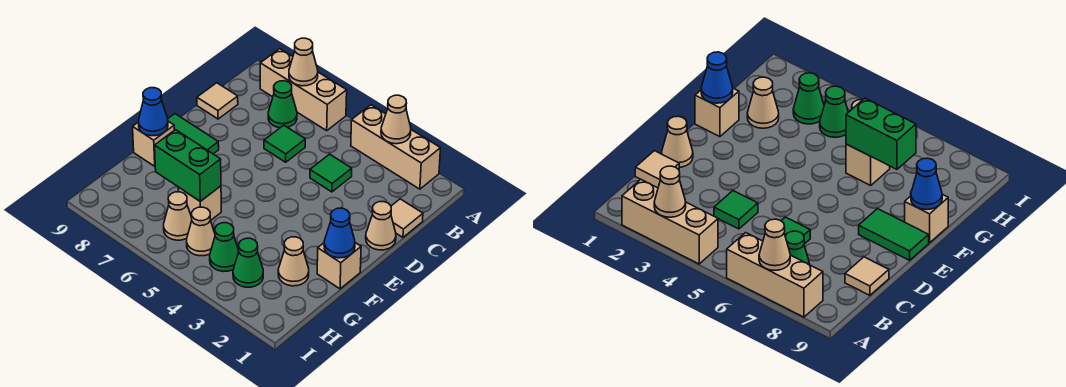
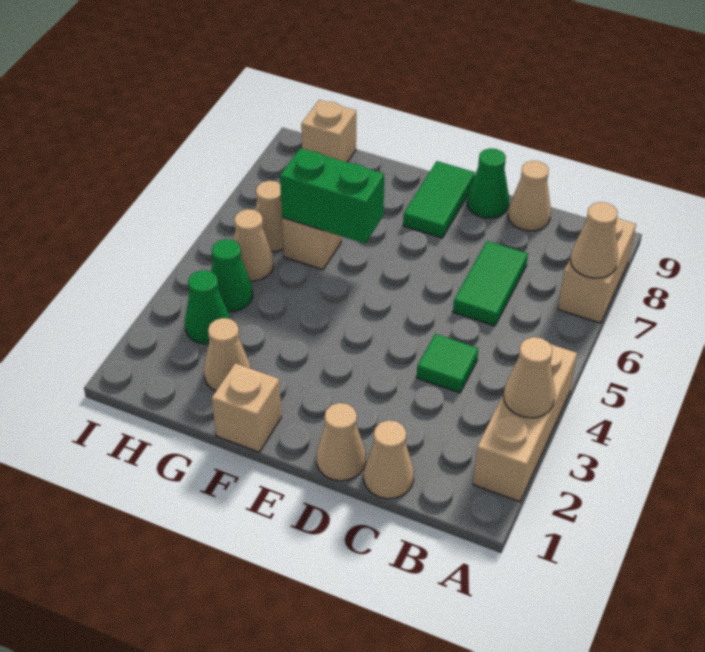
tan brick A6:A8 level 1 -> tan brick A7:A8 level 1
green cone B7 level 1 -> green cone D9 level 1
tan tile C1 level 1 -> tan cone C1 level 1
green tile C6 level 1 -> green tile C6:C7 level 1
tan tile C9 level 1 -> tan cone C9 level 1
blue cone F1 level 2 -> none
tan brick F9 level 1 -> tan brick H9 level 1
blue cone F9 level 2 -> none
green brick G6:G7 level 2 -> green brick F6:G6 level 2

